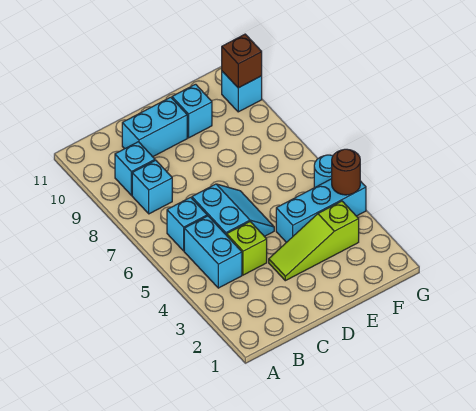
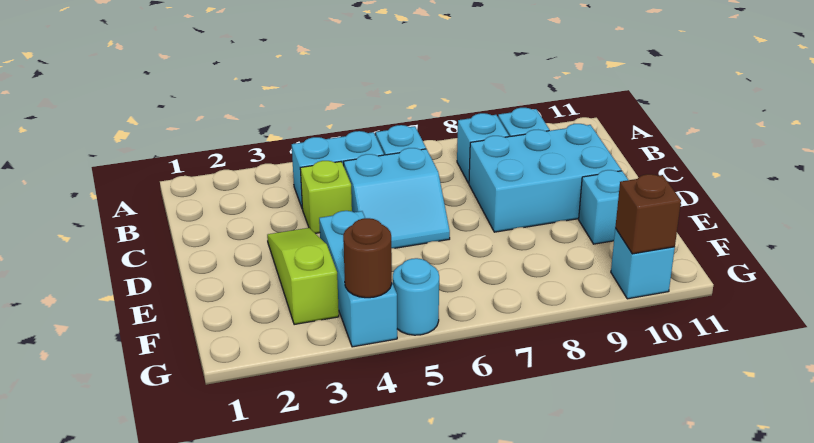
cyan brick C10:D10 level 1 -> cyan brick C8:D10 level 1

